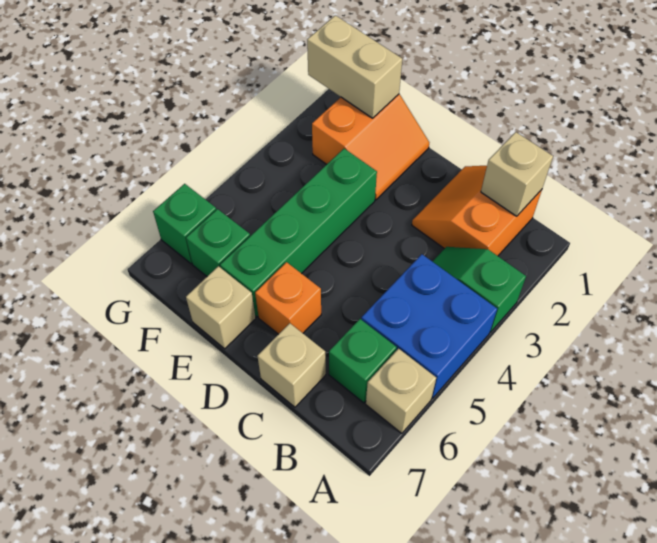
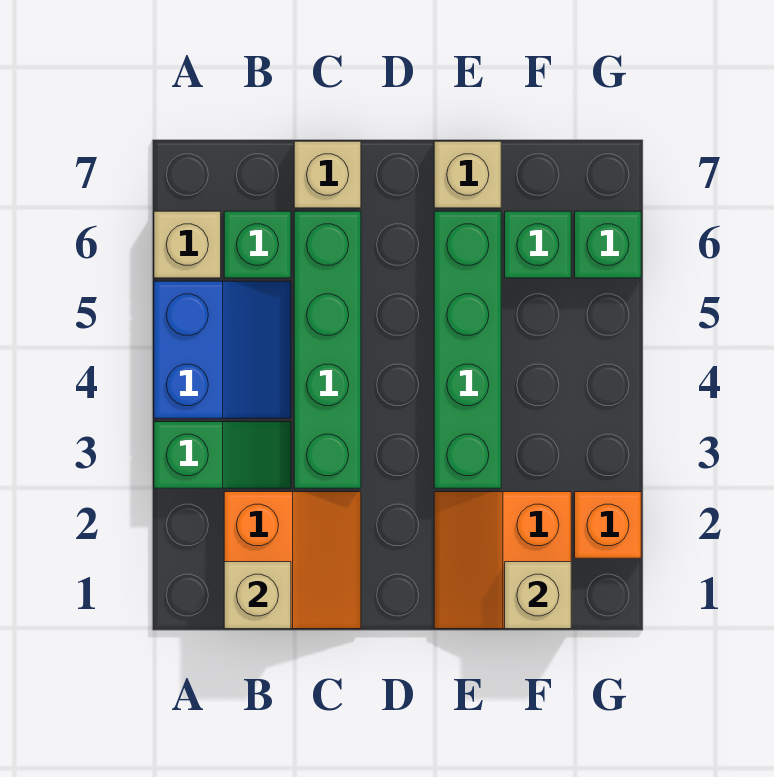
blue brick A4:B5 level 1 -> blue slope A4:B5 level 1 top A
none -> green brick C3:C6 level 1
orange brick D6 level 1 -> orange brick G2 level 1
tan brick F1:G1 level 2 -> tan brick F1 level 2

